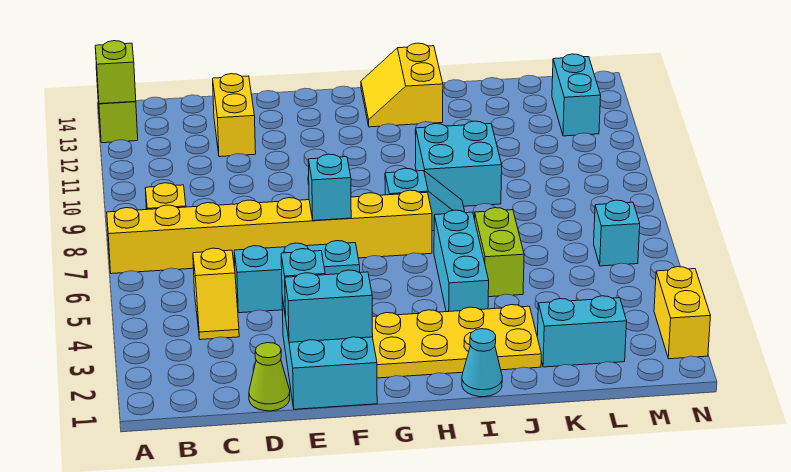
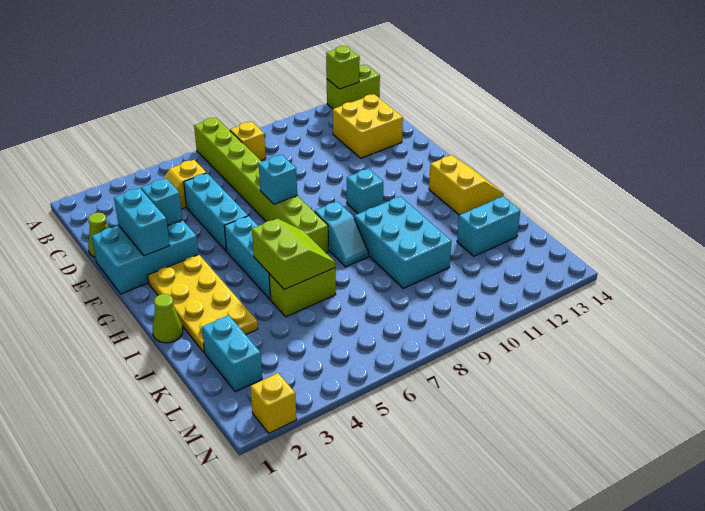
yellow brick A7:H7 level 1 -> lime brick A7:H7 level 1
yellow brick D12:D13 level 1 -> yellow brick C12:D13 level 1
yellow slope H13:I14 level 1 top I -> yellow slope H13:I14 level 1 top 13
cyan cone I1 level 1 -> lime cone I1 level 1
cyan brick I4:I6 level 1 -> cyan brick G5:I5 level 1
none -> lime slope I5:J6 level 2 top 5
cyan brick I9:J10 level 1 -> cyan brick I9:K10 level 1
cyan brick M6 level 1 -> cyan brick G10 level 1
cyan brick M12:M13 level 1 -> cyan brick K12:K13 level 1
yellow brick N2:N3 level 1 -> yellow brick N2 level 1

